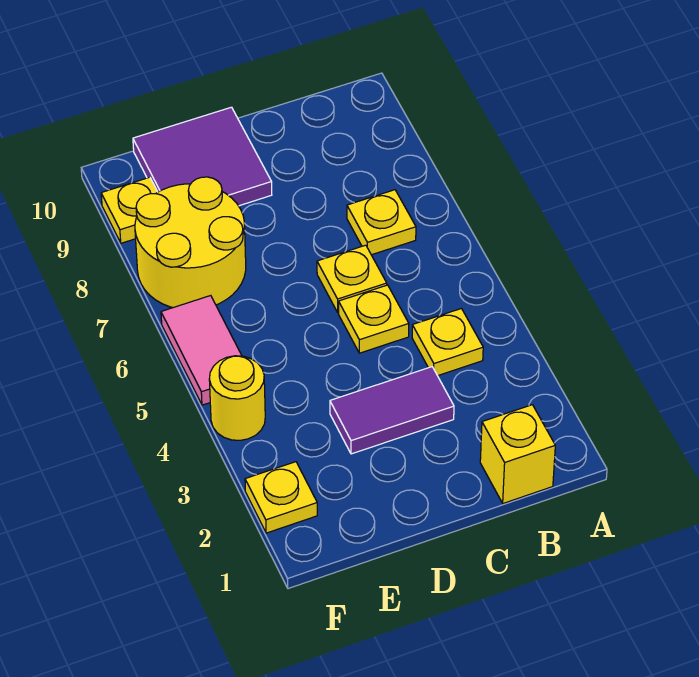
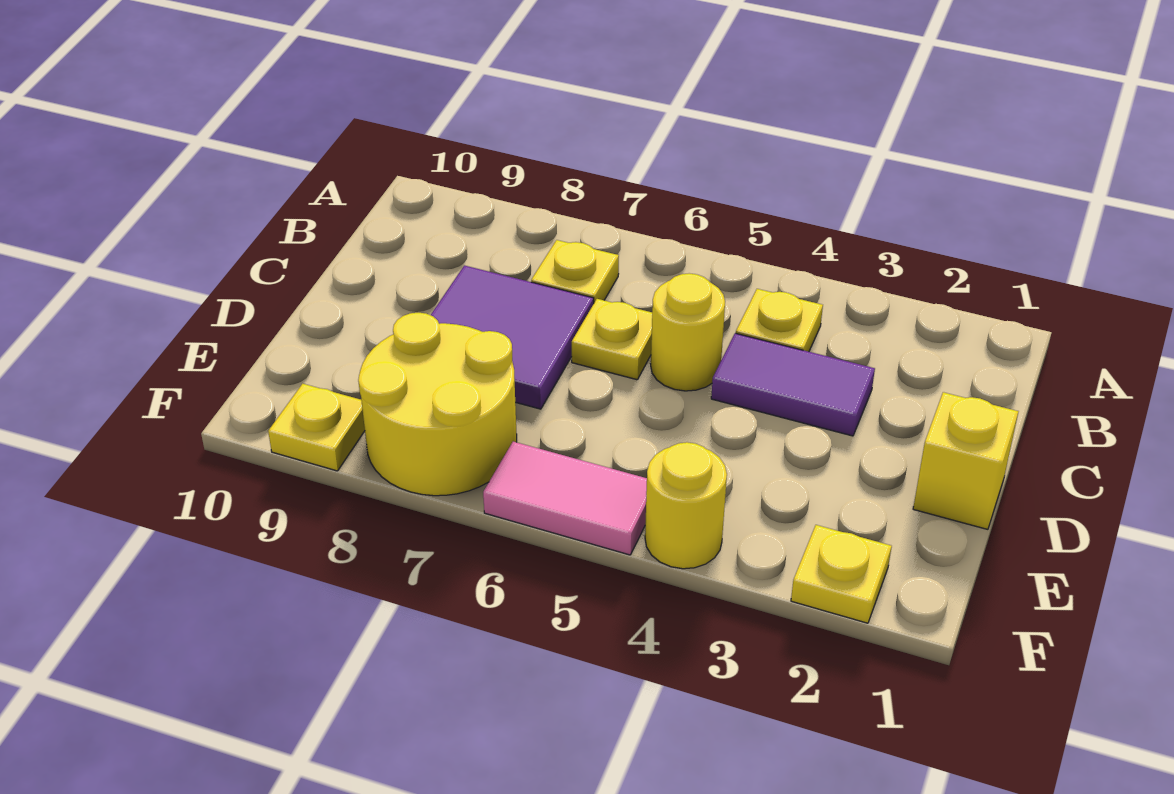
yellow brick B1 level 1 -> yellow brick D1 level 1
purple tile C3:D3 level 1 -> purple tile C3:C4 level 1
yellow plate C5 level 1 -> yellow round brick C5 level 1
purple tile D9:E10 level 1 -> purple tile C7:D8 level 1

